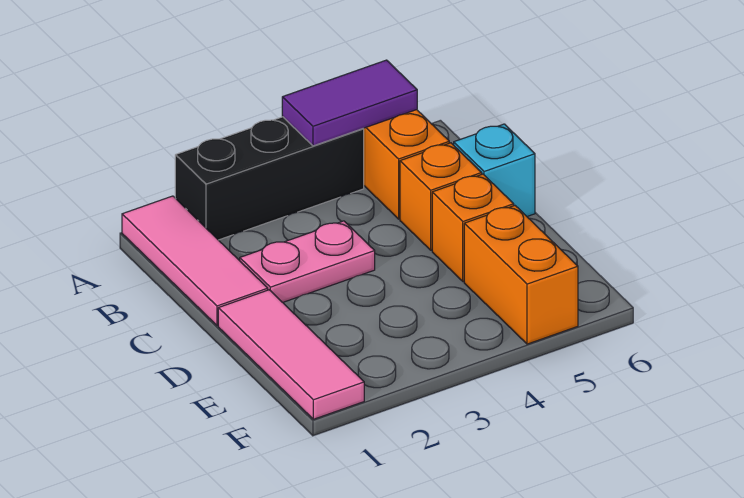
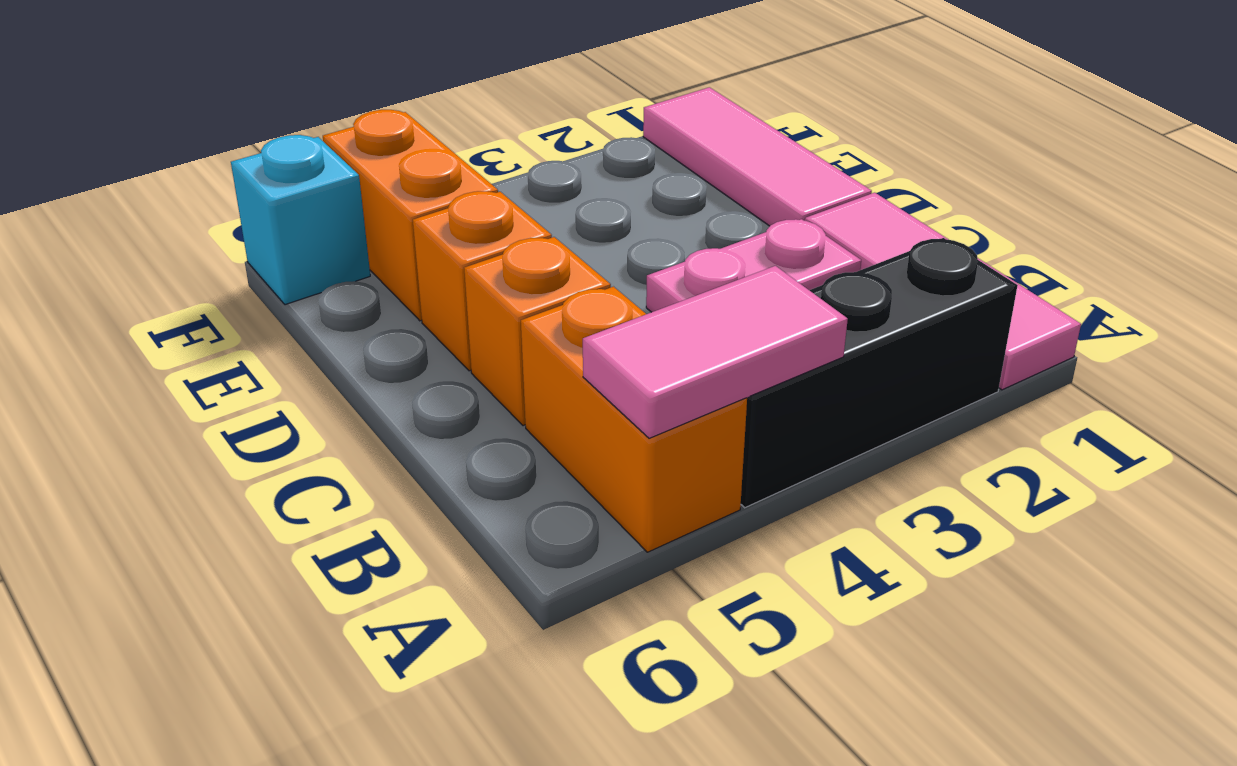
purple tile A4:A5 level 2 -> pink tile A4:A5 level 2
cyan brick C6 level 1 -> cyan brick F6 level 1

